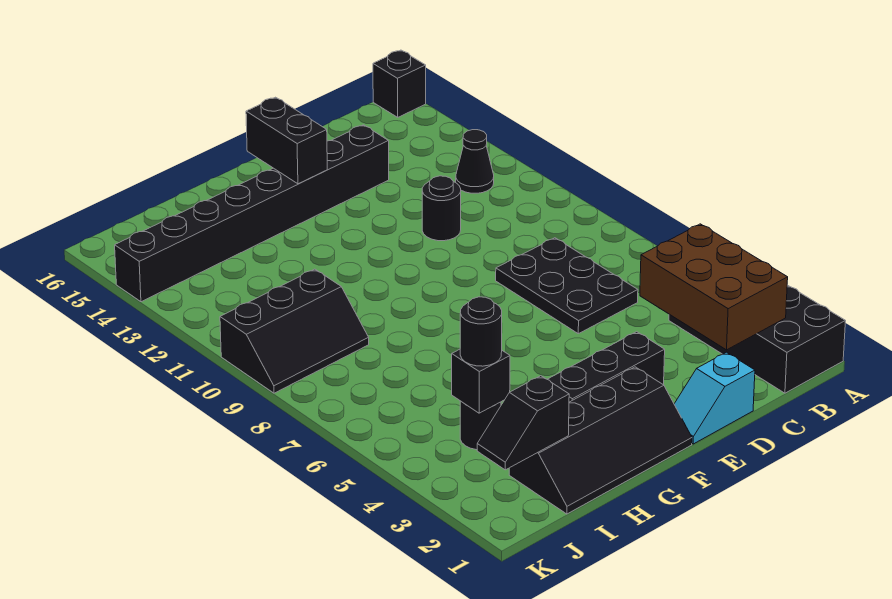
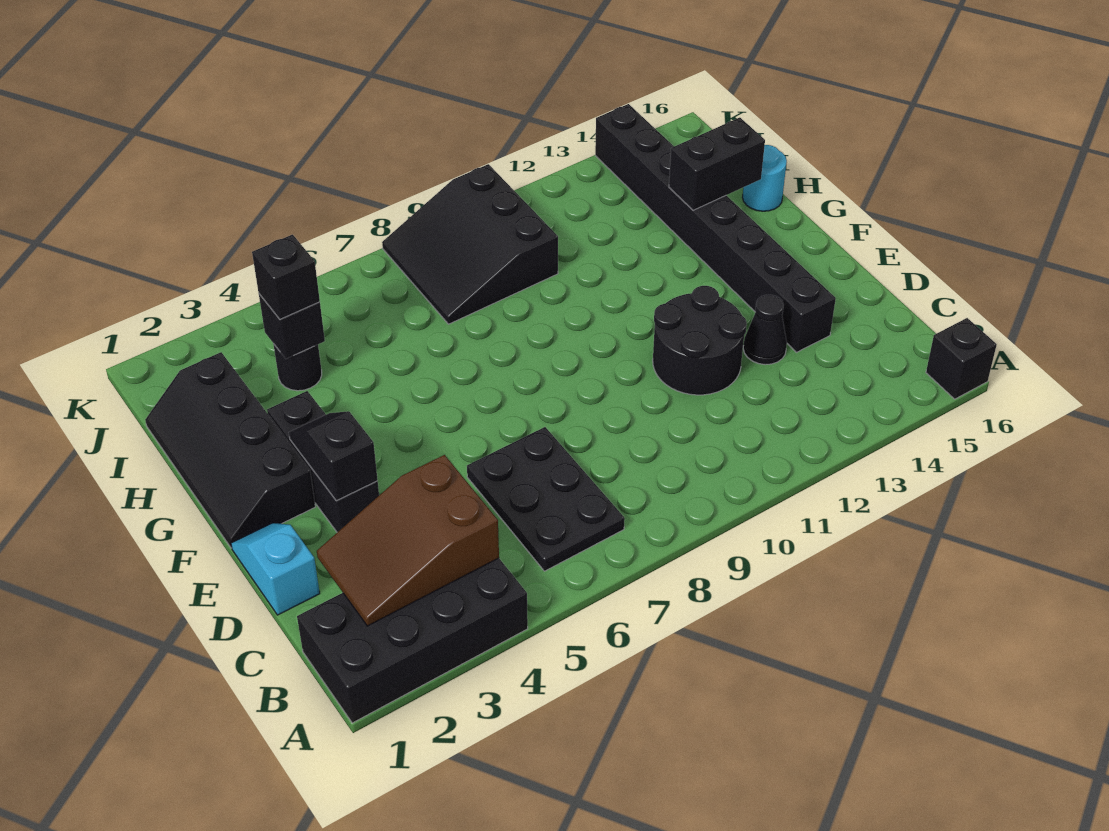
brown brick B2:C4 level 2 -> brown slope B2:C4 level 2 top 4
black cone B12 level 1 -> black cone D13 level 1
black plate C6:D8 level 1 -> black plate B6:D7 level 1
black round brick D11 level 1 -> black round brick D11:E12 level 1
black brick F14:F15 level 2 -> black brick H14:H15 level 2
none -> cyan round brick H16 level 1
black slope I2:J2 level 2 top I -> black slope E3:F3 level 2 top E
black round brick I4 level 3 -> black brick I4 level 3
black slope I9:K10 level 1 top 10 -> black slope I8:K10 level 1 top 10

